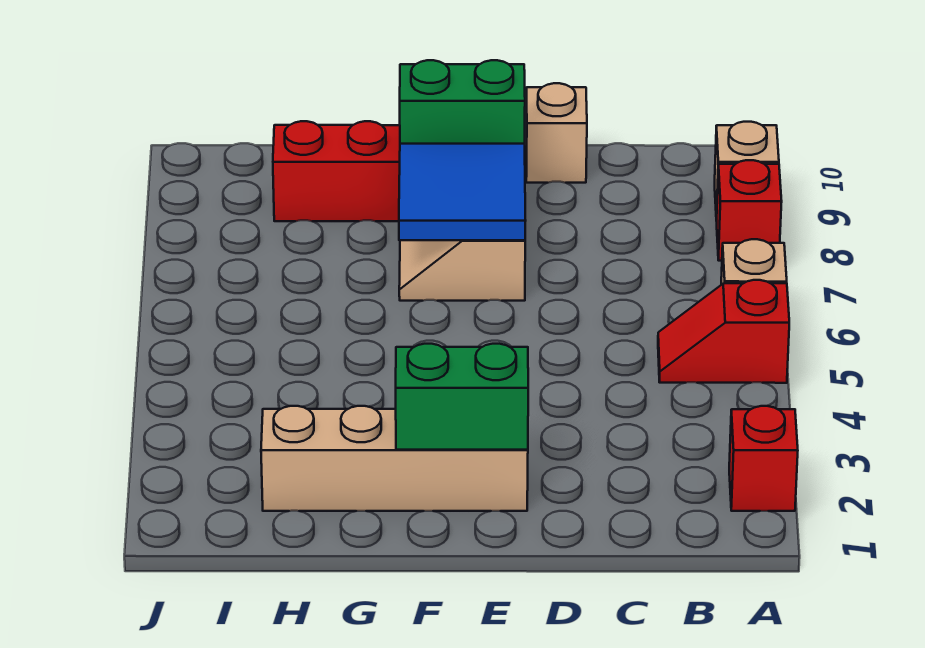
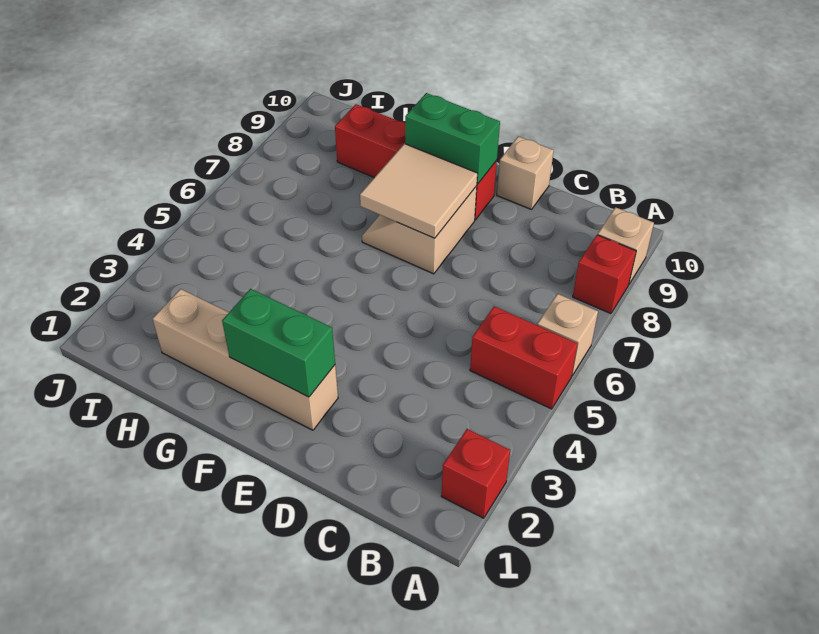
red slope A5:B5 level 1 top A -> red brick A5:B5 level 1
blue tile E7:F8 level 2 -> tan tile E7:F8 level 2

